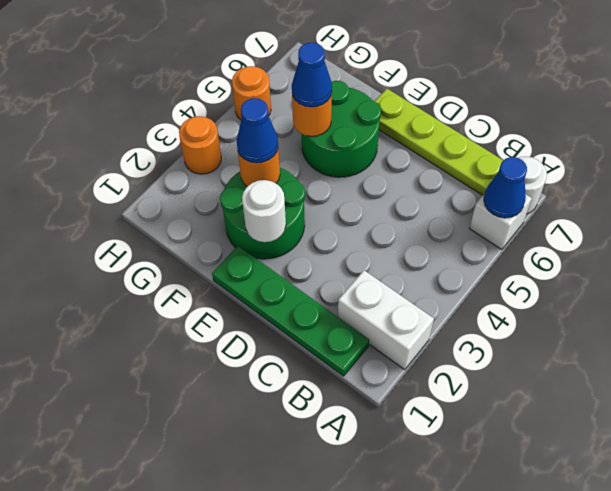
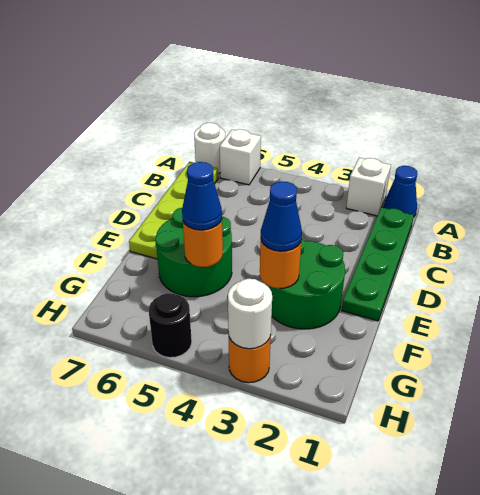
white brick A2:B2 level 1 -> white brick A2 level 1
blue cone A6 level 2 -> blue cone A1 level 1
white round brick E2 level 2 -> white round brick H3 level 2
orange round brick H5 level 1 -> black round brick H5 level 1

